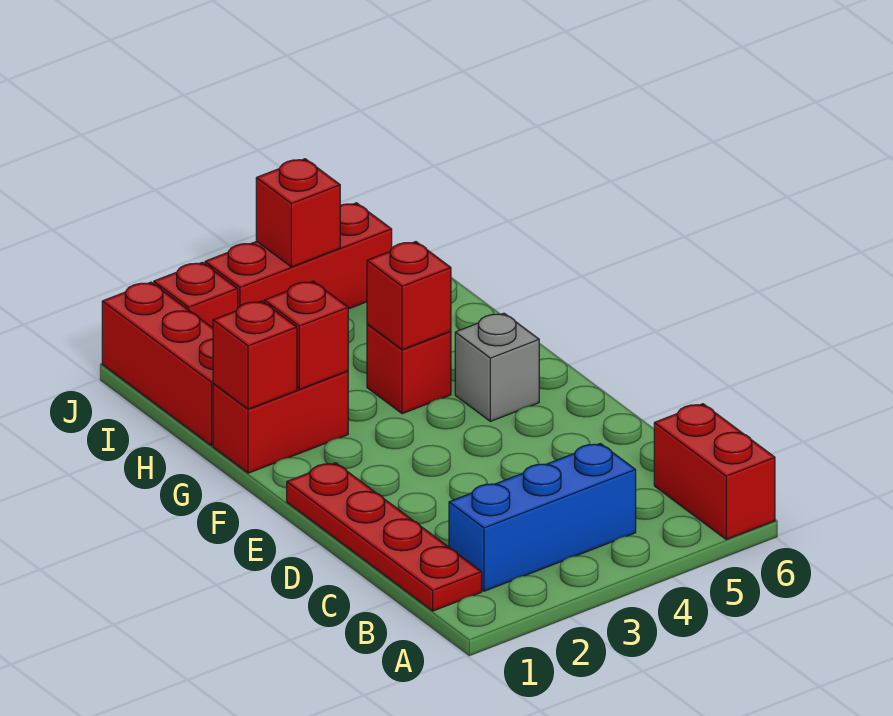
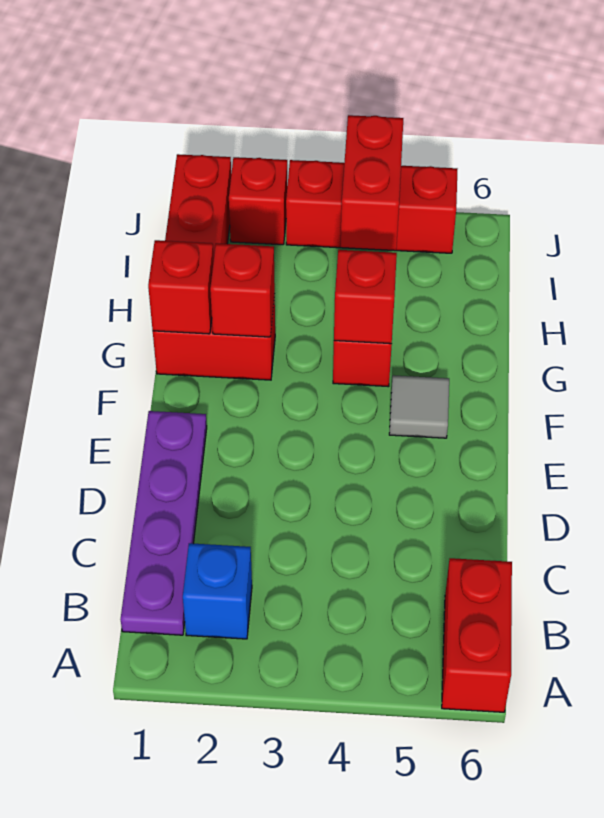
red plate B1:E1 level 1 -> purple plate B1:E1 level 1
blue brick B2:B4 level 1 -> blue brick B2 level 1
grey brick F5 level 1 -> grey tile F5 level 1
red brick J4 level 2 -> red brick I4:J4 level 2

